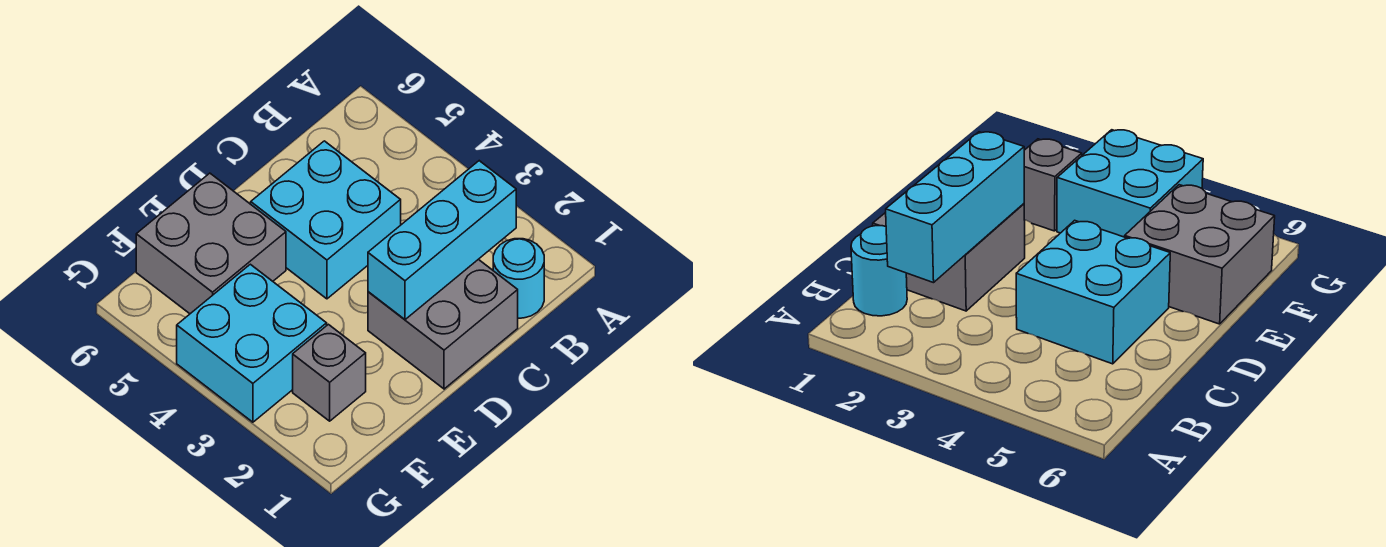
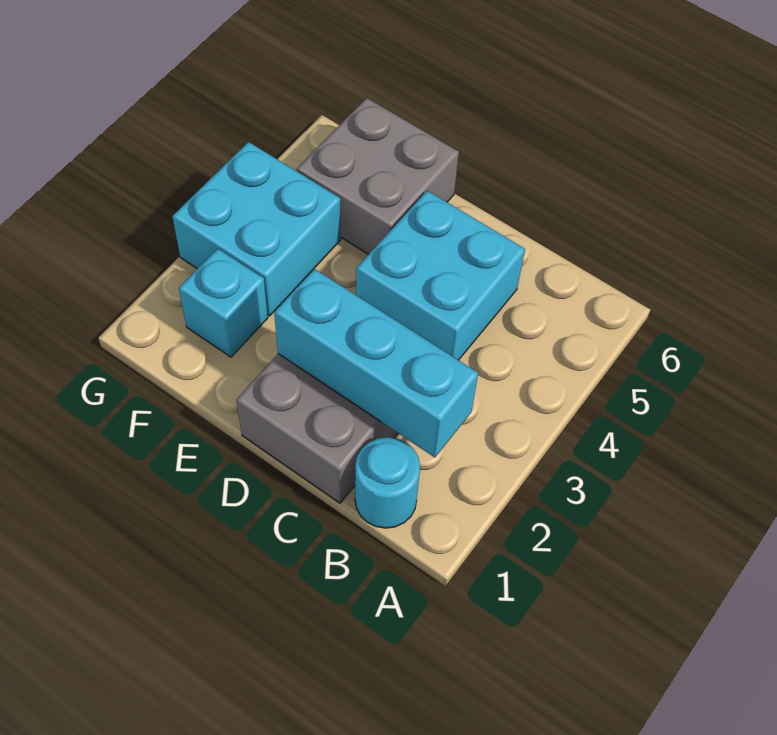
grey brick F2 level 1 -> cyan brick F2 level 1

